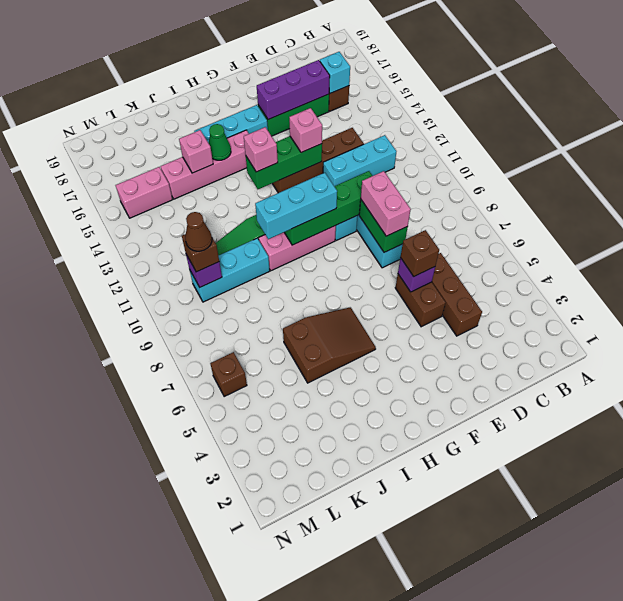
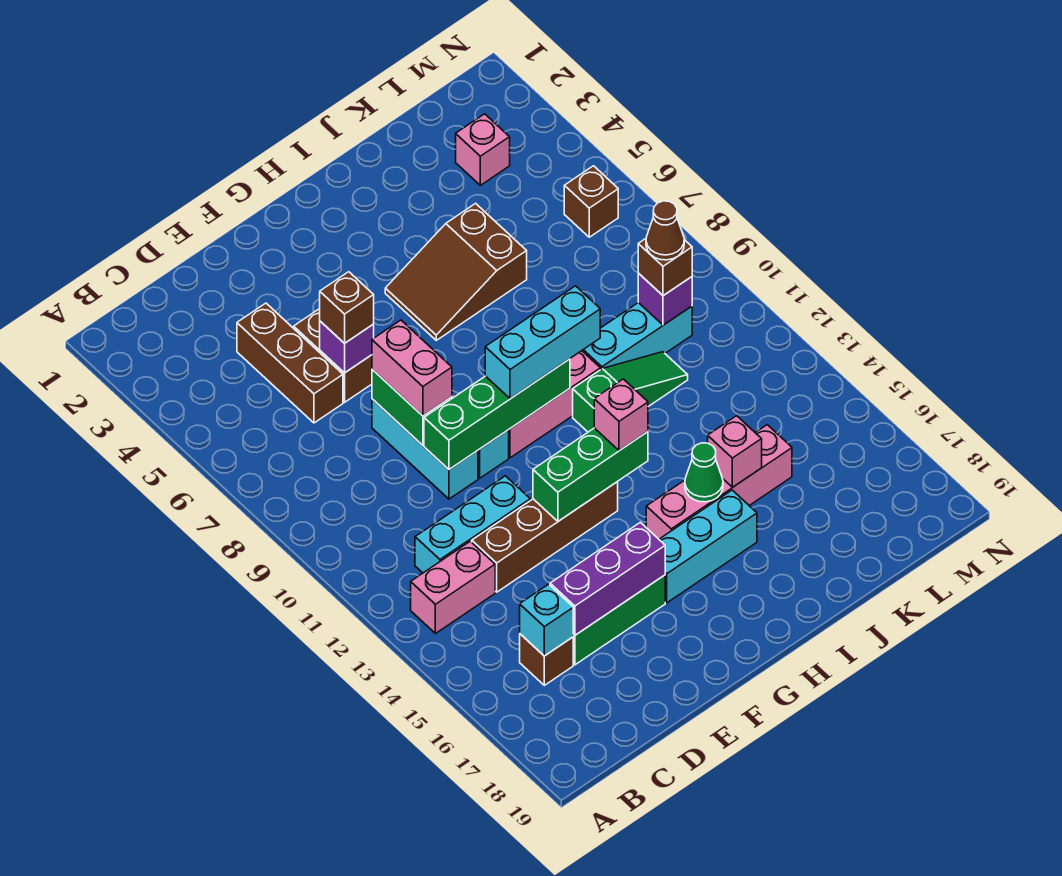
pink brick F13 level 3 -> pink brick L3 level 1
pink brick L15:M15 level 1 -> pink brick B13:C13 level 1

